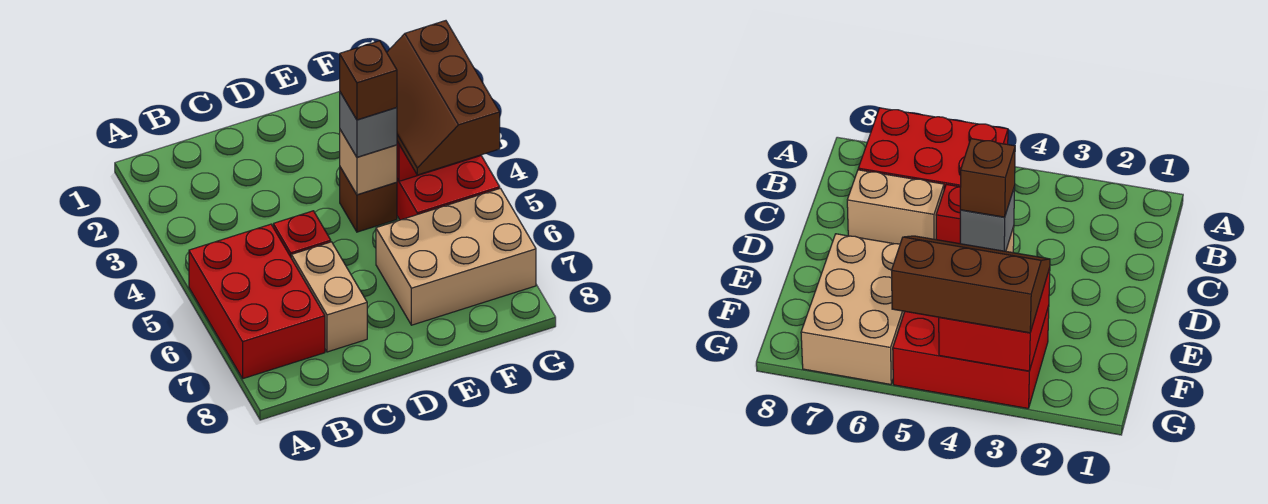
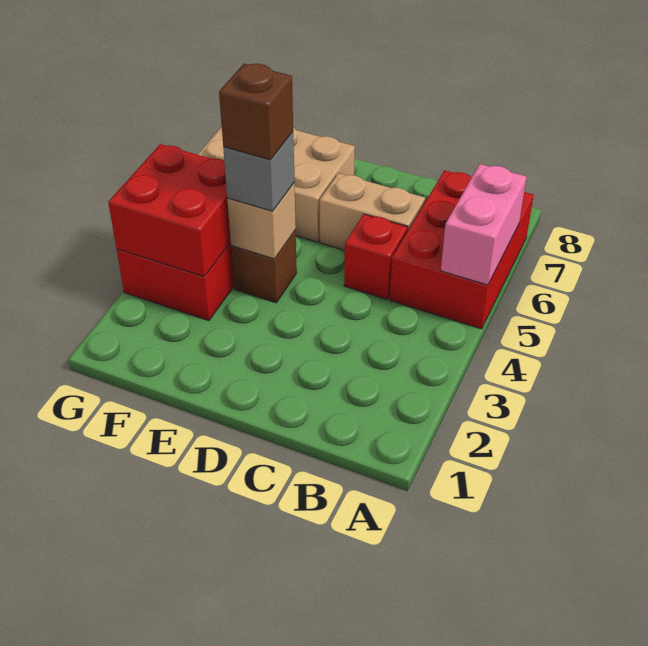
none -> pink brick A5:A6 level 2
tan brick C6:C7 level 1 -> tan brick C6:D6 level 1
brown slope F3:G5 level 3 top G -> none

